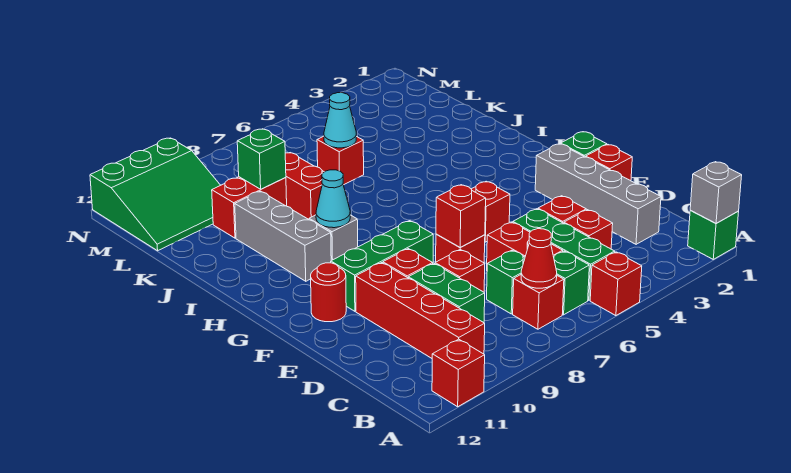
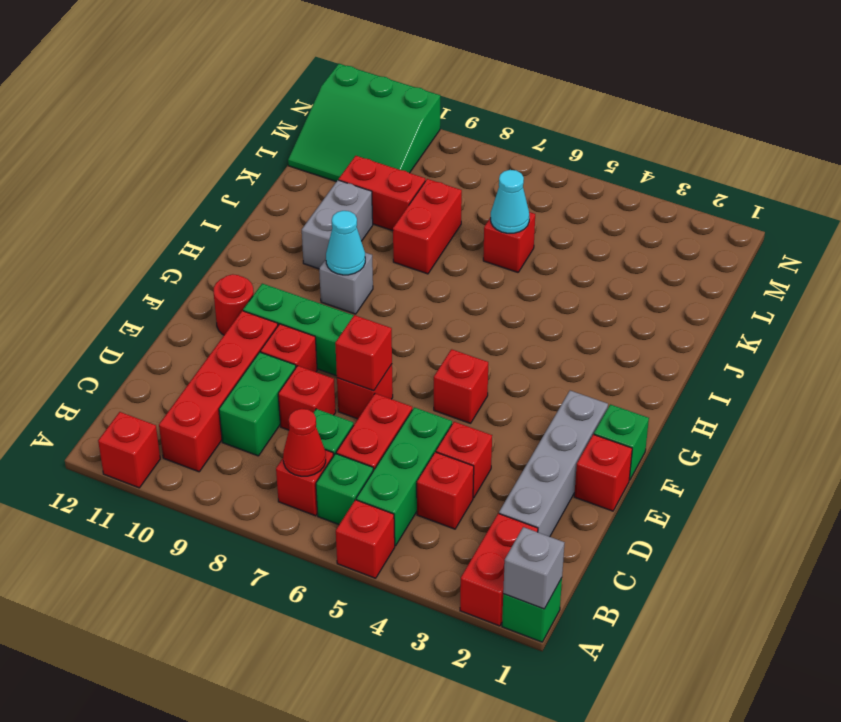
none -> red brick A2:B2 level 1
grey brick H10:J10 level 1 -> grey brick I10:J10 level 1
green brick K9 level 2 -> none

